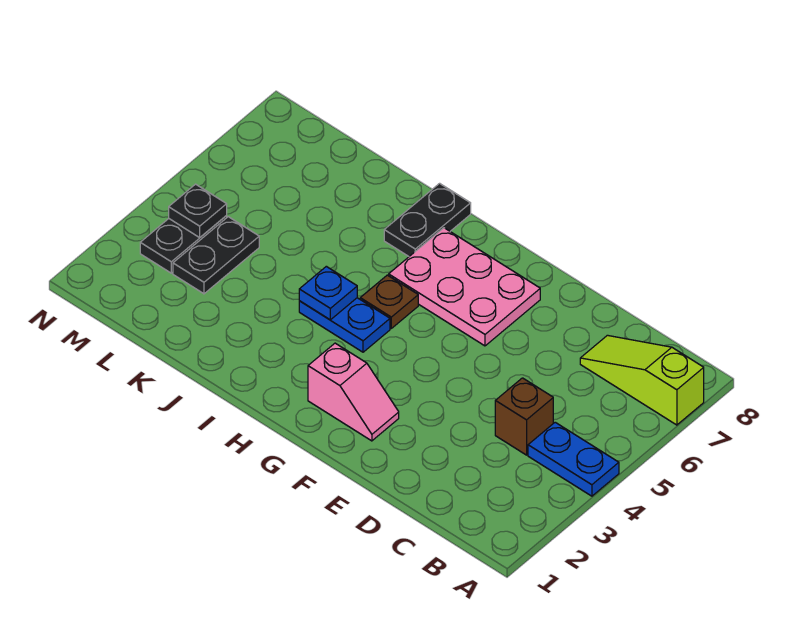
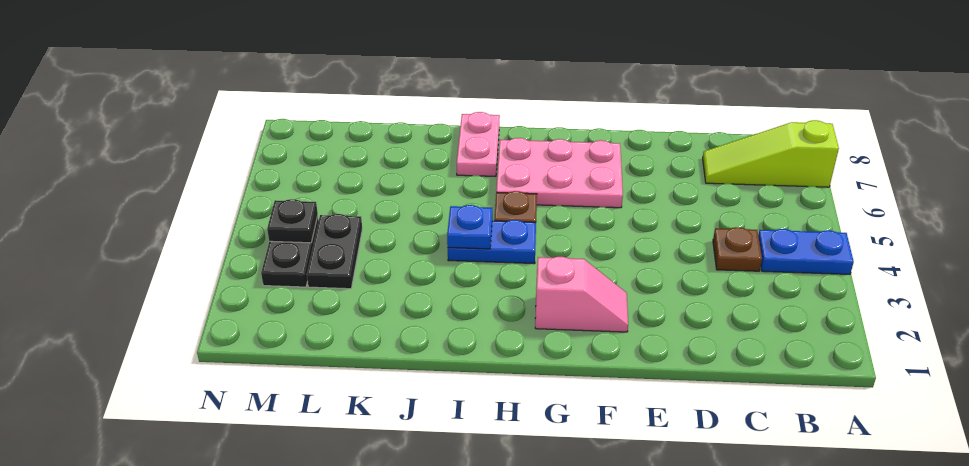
brown brick C4 level 1 -> brown plate C4 level 1
black plate I7:I8 level 1 -> pink plate I7:I8 level 1

